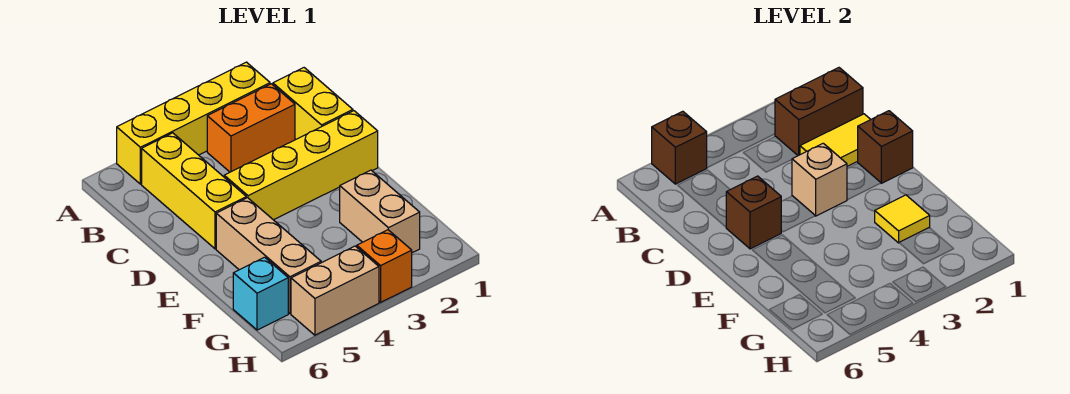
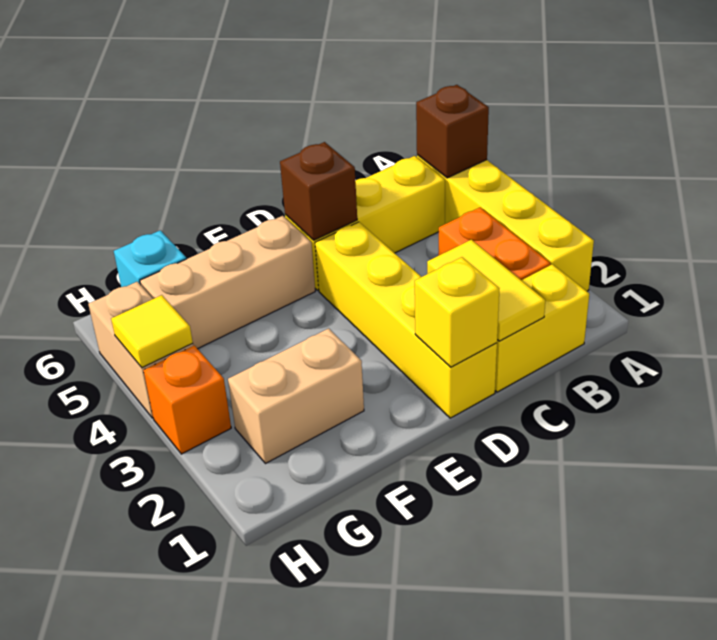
brown brick B1:B2 level 2 -> none
brown brick D1 level 2 -> yellow brick D1 level 2
tan brick D3 level 2 -> none
yellow tile F2 level 2 -> yellow tile H4 level 2

